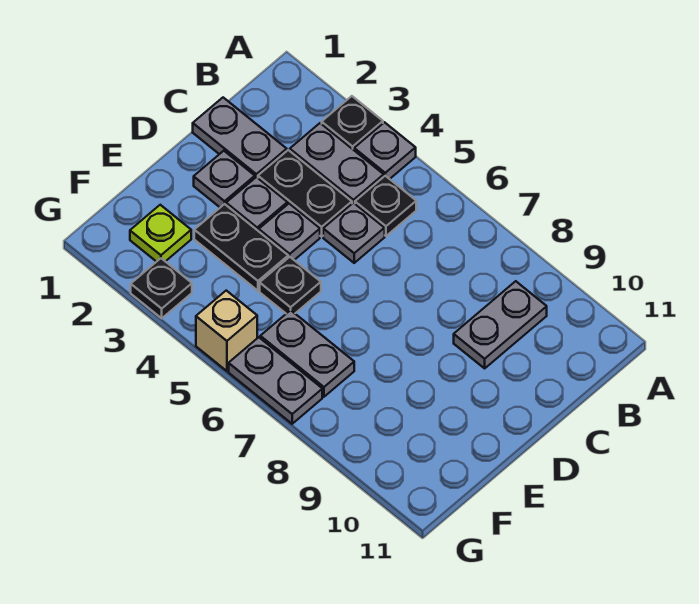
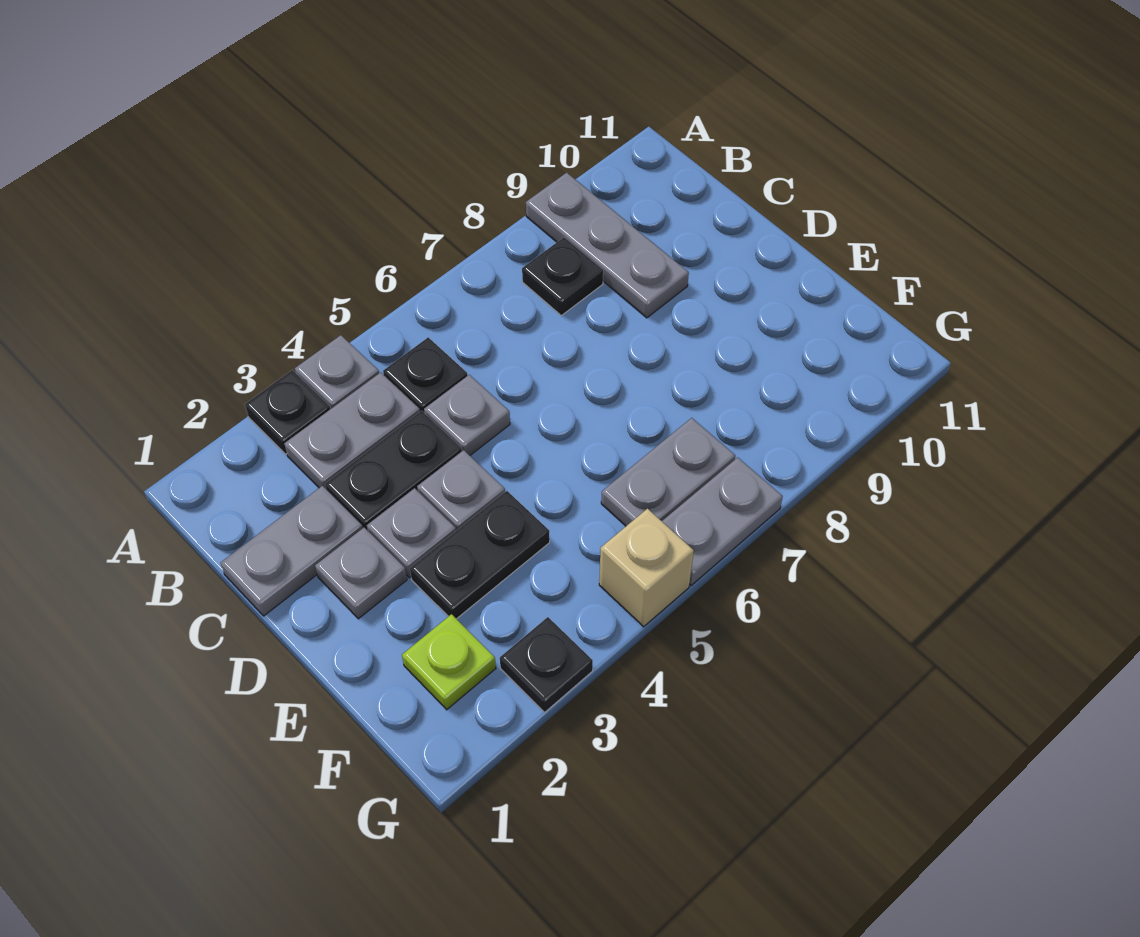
grey plate B9:C9 level 1 -> grey plate A9:C9 level 1
black plate E5 level 1 -> black plate B8 level 1

